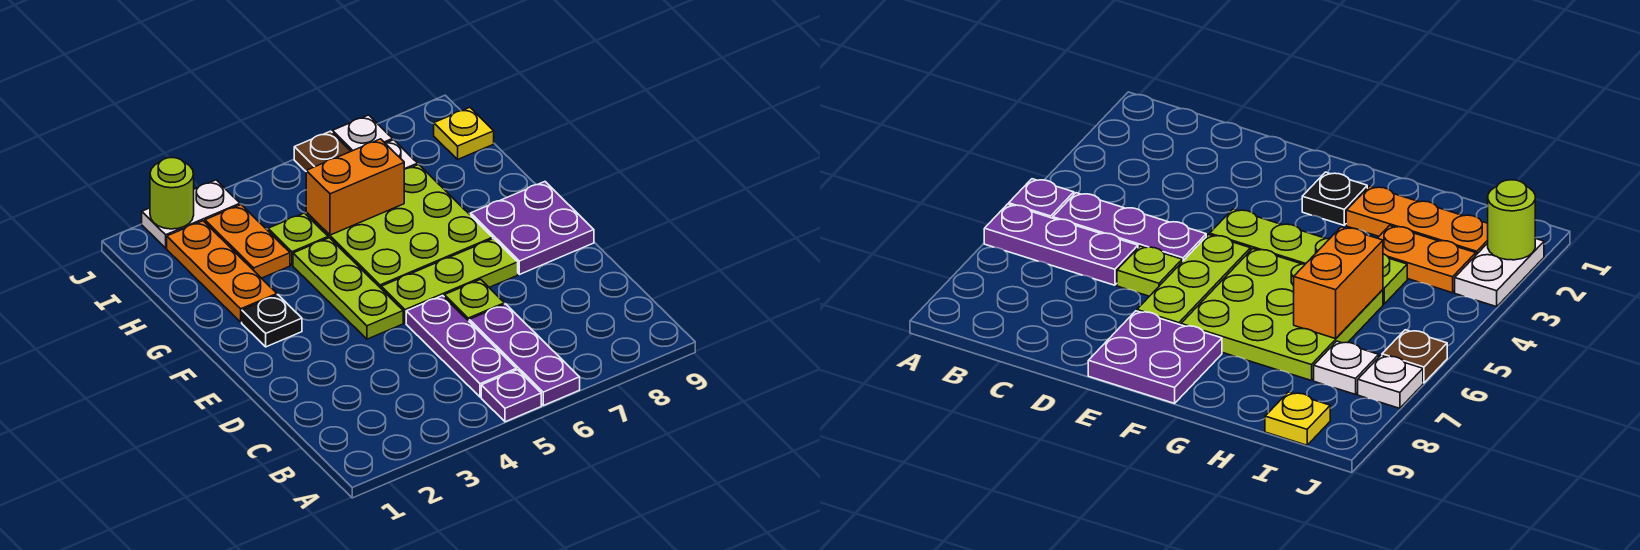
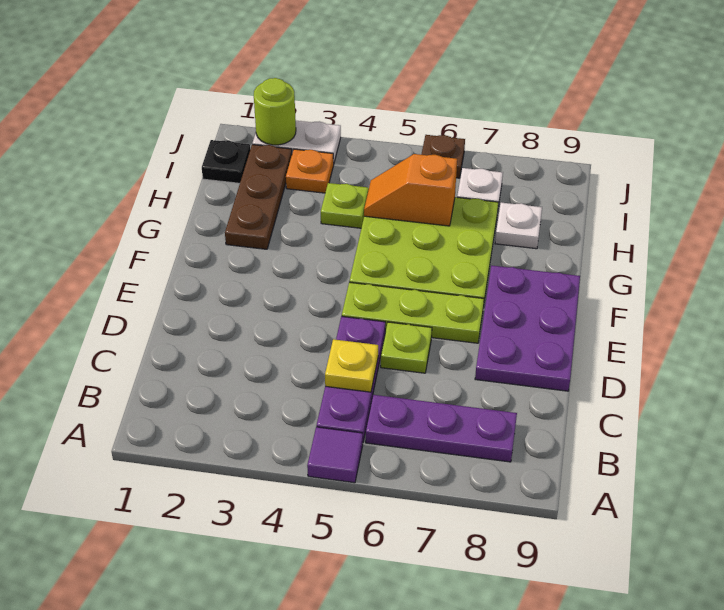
purple plate A5 level 1 -> purple tile A5 level 1
purple plate A6:C6 level 1 -> purple plate B6:B8 level 1
lime plate E4:G4 level 1 -> none
purple plate E8:F9 level 1 -> purple plate D8:F9 level 1
black plate F2 level 1 -> black plate I1 level 1
orange plate G2:I2 level 1 -> brown plate G2:I2 level 1
orange plate H3:I3 level 1 -> orange plate I3 level 1
orange brick H5:H6 level 2 -> orange slope H5:H6 level 2 top 6
yellow plate I9 level 1 -> yellow plate C5 level 2
white plate J7 level 1 -> white plate H8 level 1

